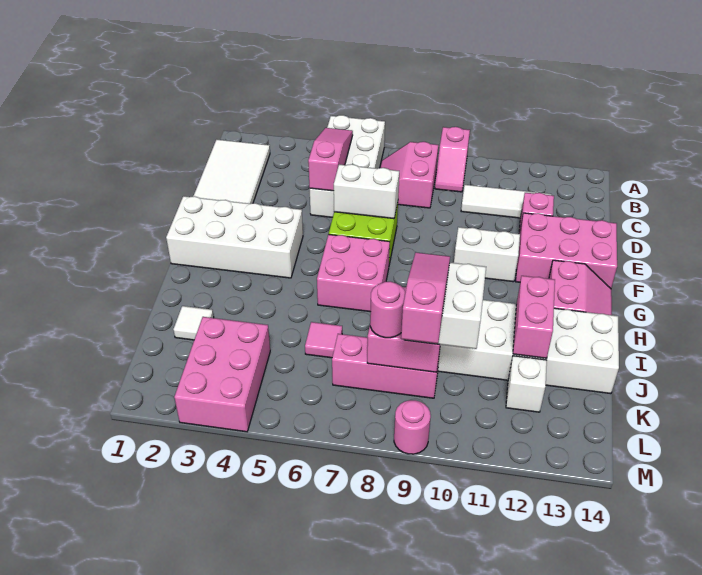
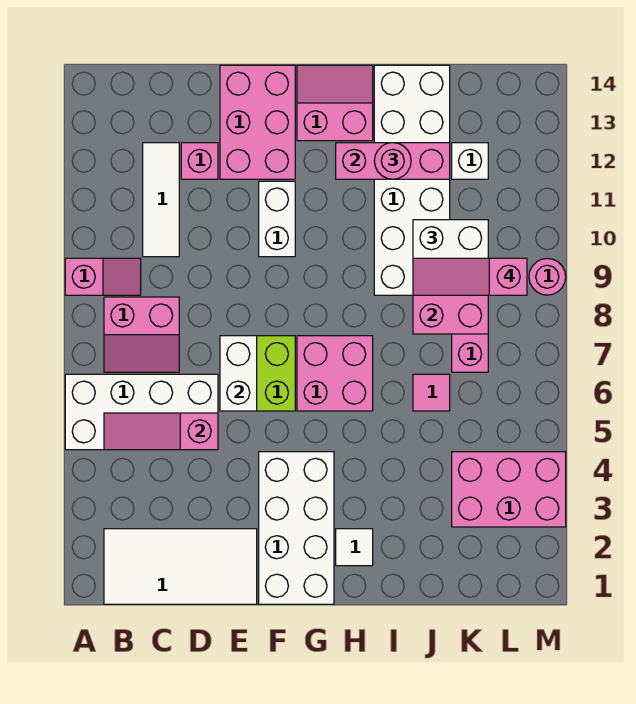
pink brick I12:J12 level 2 -> pink brick H12:J12 level 2
white tile J2 level 1 -> white tile H2 level 1
pink round brick K8 level 3 -> pink round brick I12 level 3

